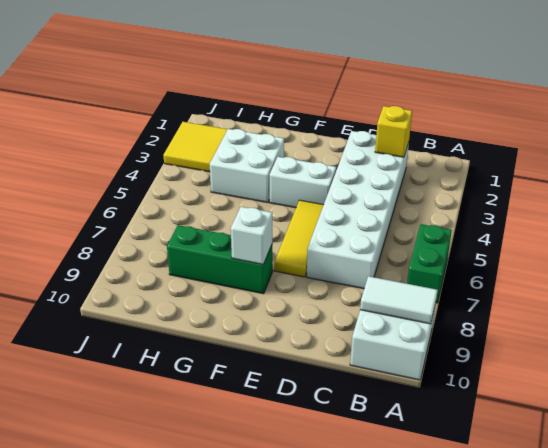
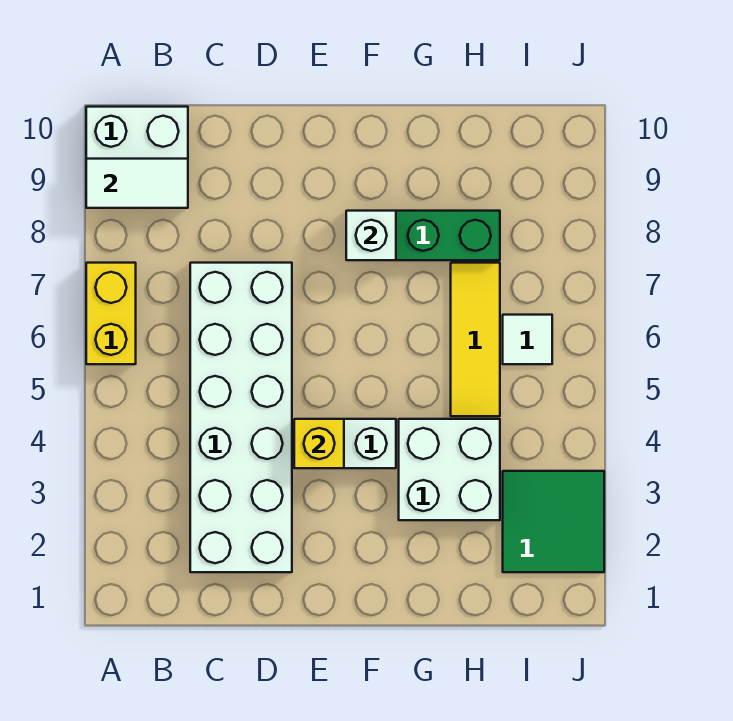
green brick A6:A7 level 1 -> yellow brick A6:A7 level 1
yellow brick C2 level 2 -> yellow brick E4 level 2
yellow tile E5:E7 level 1 -> yellow tile H5:H7 level 1
yellow tile I2:J3 level 1 -> green tile I2:J3 level 1
none -> white tile I6 level 1

